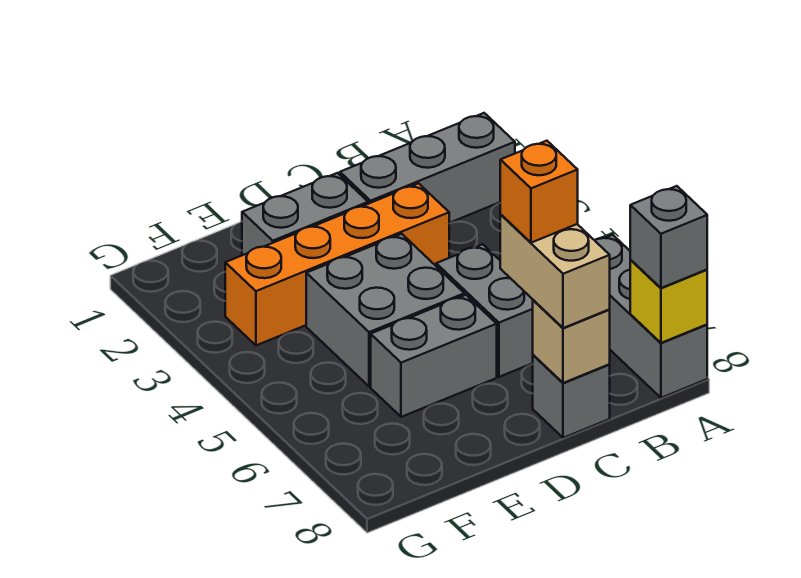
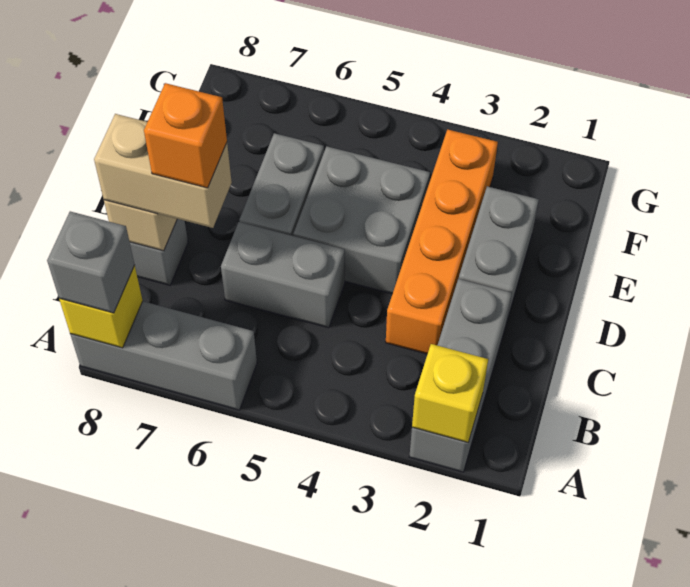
none -> yellow brick A2 level 2

